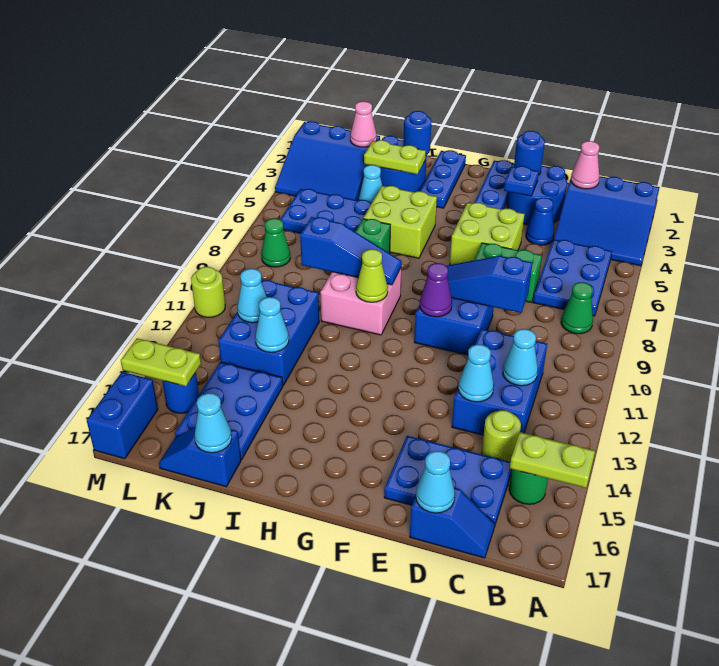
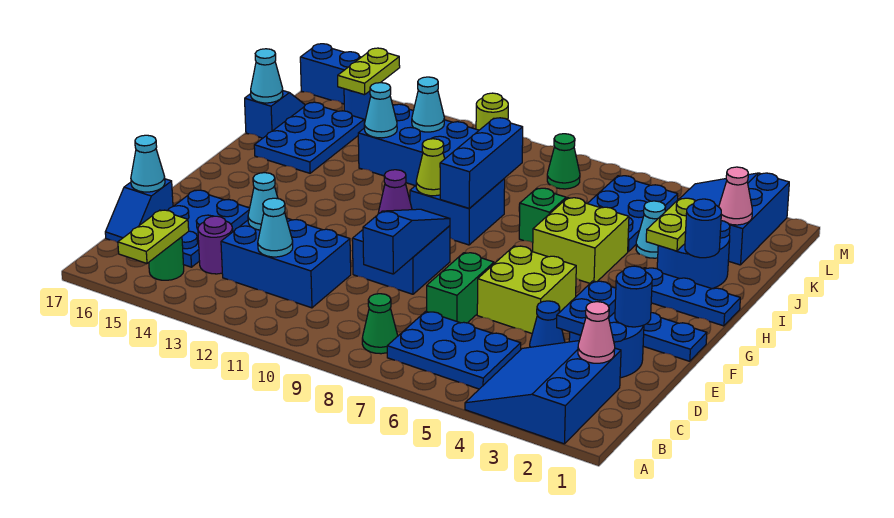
lime round brick C14 level 1 -> purple round brick C14 level 1
blue plate E3 level 2 -> blue plate D3:E3 level 2
pink brick H9:I10 level 1 -> blue brick H9:I10 level 1
blue slope H9:J9 level 2 top J -> blue brick H9:J9 level 2
blue plate J14:K16 level 1 -> blue plate I15:K16 level 1

